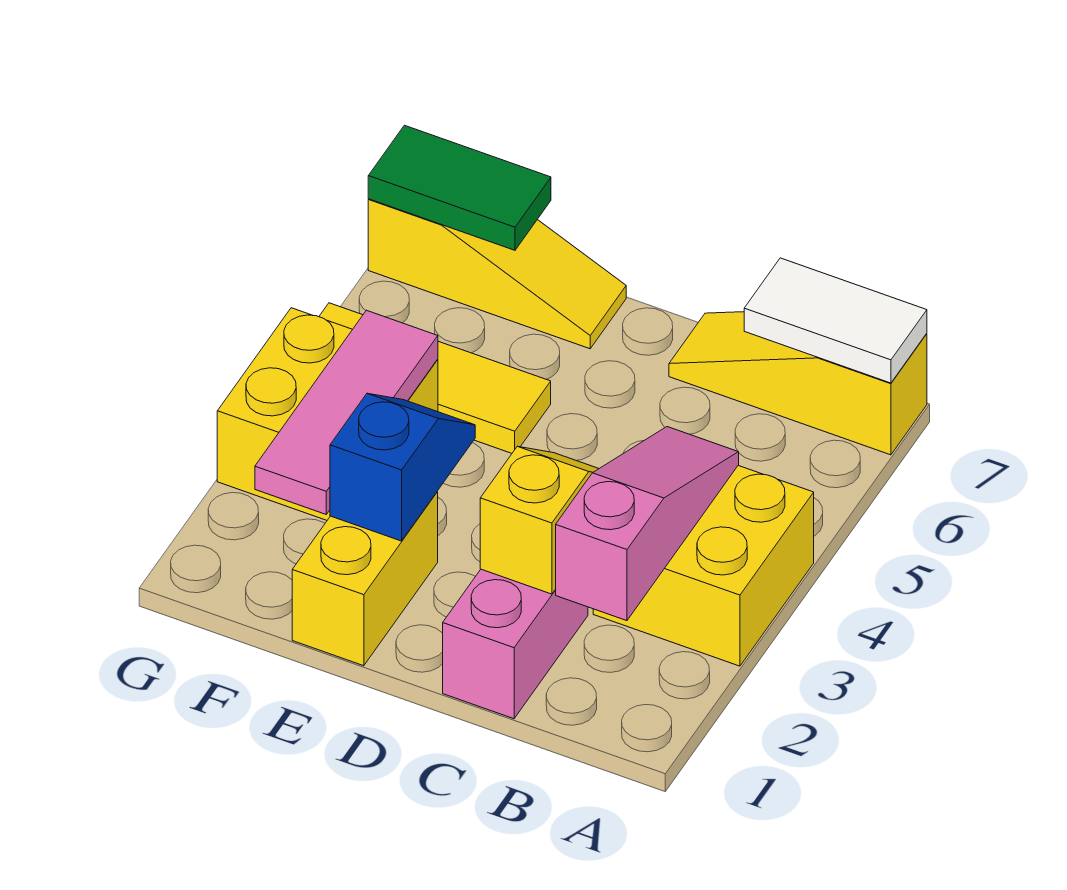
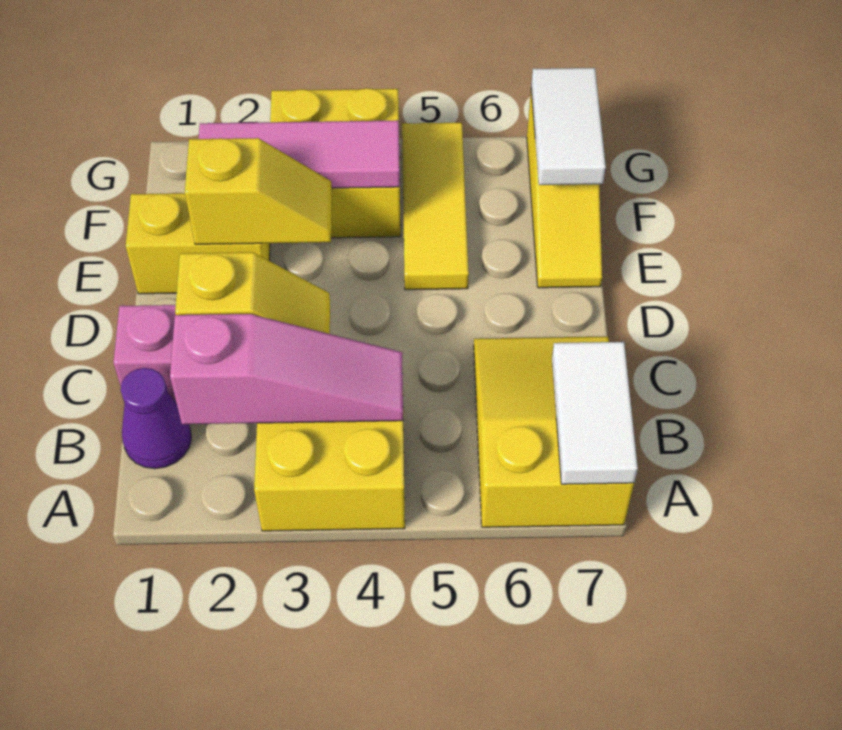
yellow slope A7:C7 level 1 top A -> yellow slope A6:C7 level 1 top A
none -> purple cone B1 level 1
blue slope E2:E3 level 2 top 2 -> yellow slope E2:E3 level 2 top 2
green tile F7:G7 level 2 -> white tile F7:G7 level 2

